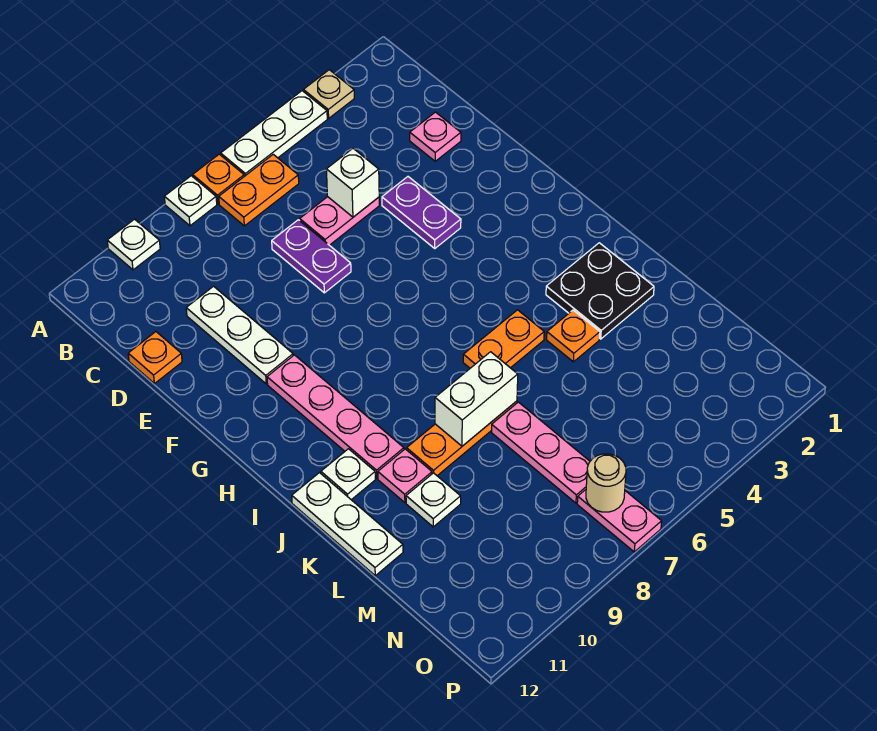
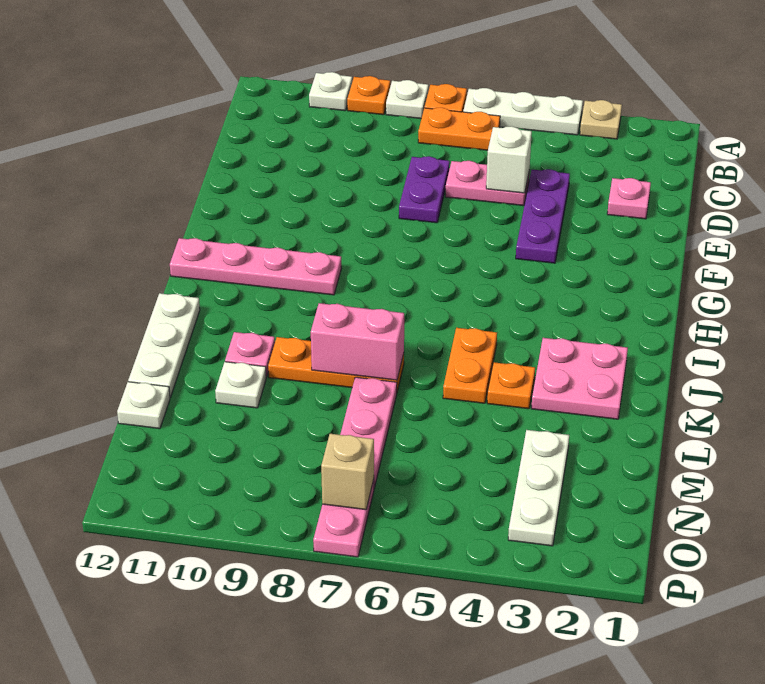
white plate D10:F10 level 1 -> white plate M3:O3 level 1
orange plate D12 level 1 -> orange plate A9 level 1
purple plate E4:F4 level 1 -> purple plate D4:F4 level 1
pink plate G10:J10 level 1 -> pink plate H9:H12 level 1
black plate J2:K3 level 1 -> pink plate J2:K3 level 1
orange plate J5:J6 level 1 -> orange plate J5:K5 level 1
white plate J11 level 1 -> white plate M12 level 1
white brick K7:K8 level 2 -> pink brick K7:K8 level 2
tan round brick O7 level 2 -> tan brick O7 level 2

